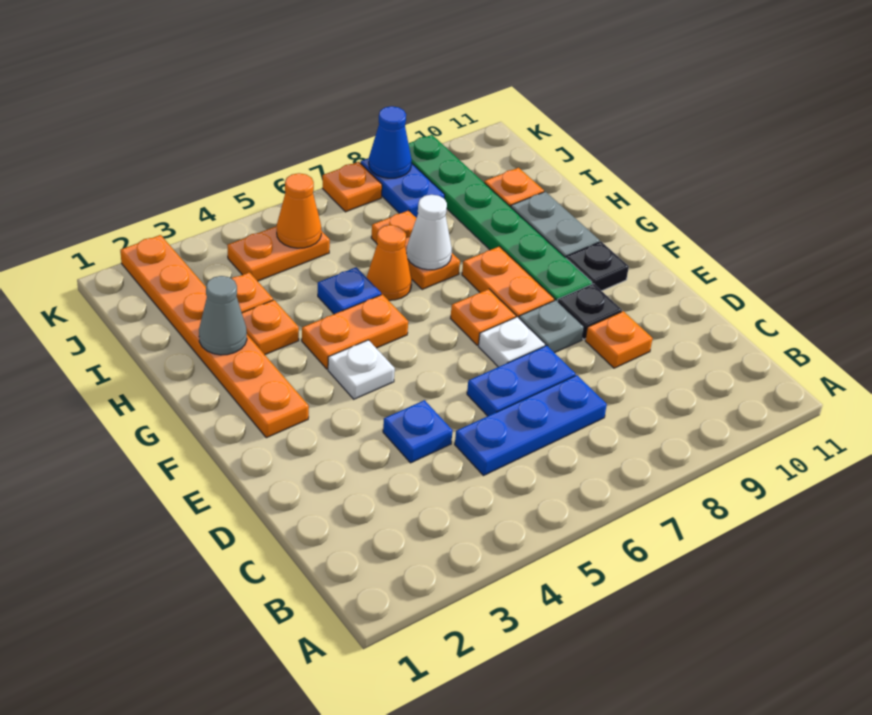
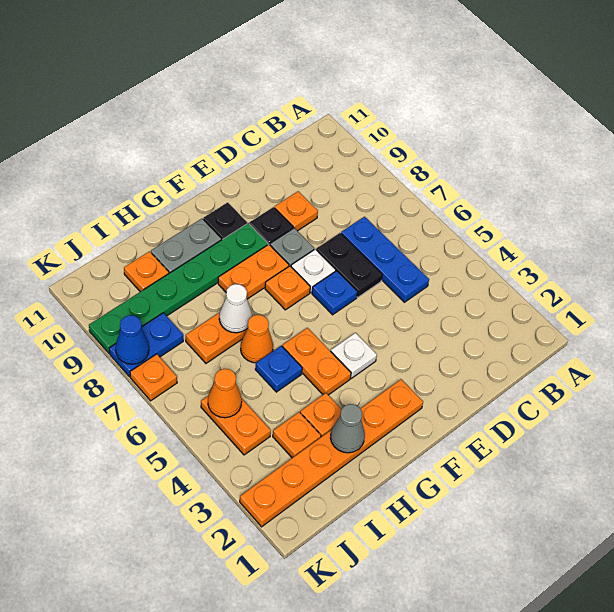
blue plate D4 level 1 -> blue plate E6 level 1
blue plate D6:D7 level 1 -> black plate D6:D7 level 1

